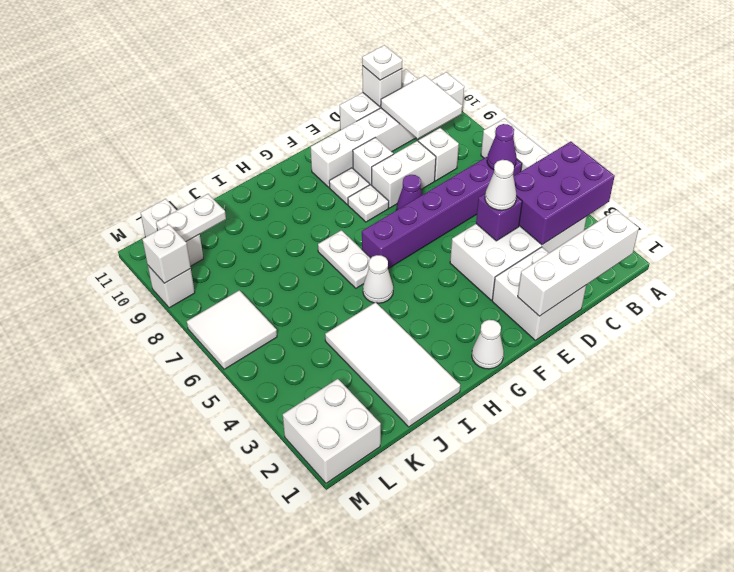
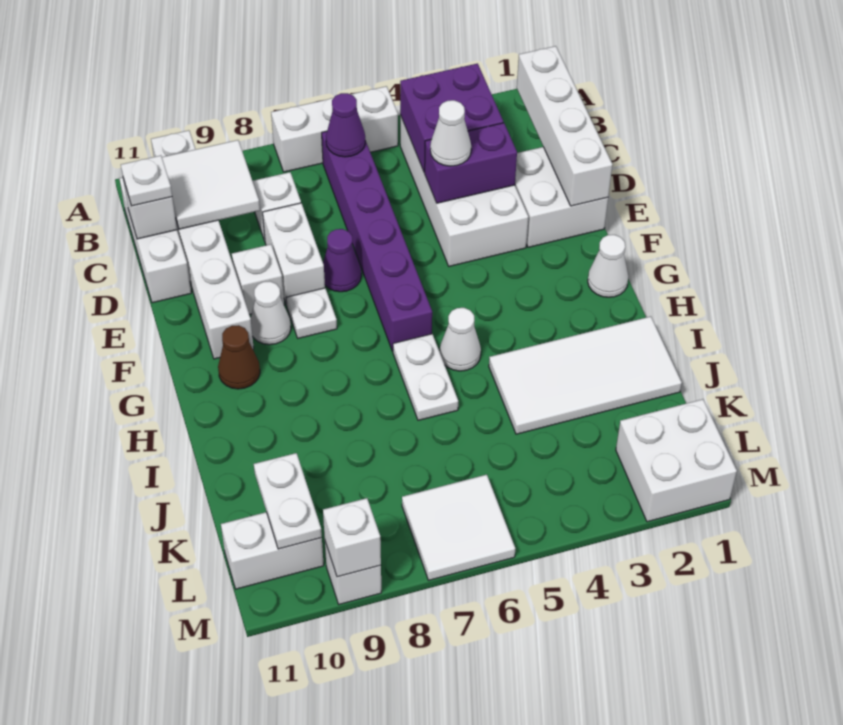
purple brick A3:C4 level 2 -> purple brick B3:C4 level 2
purple brick D4 level 2 -> purple brick D3:D4 level 2
white plate F9 level 1 -> white cone F9 level 1
none -> brown cone G10 level 1
white plate H6:H7 level 1 -> white plate H6:I6 level 1

